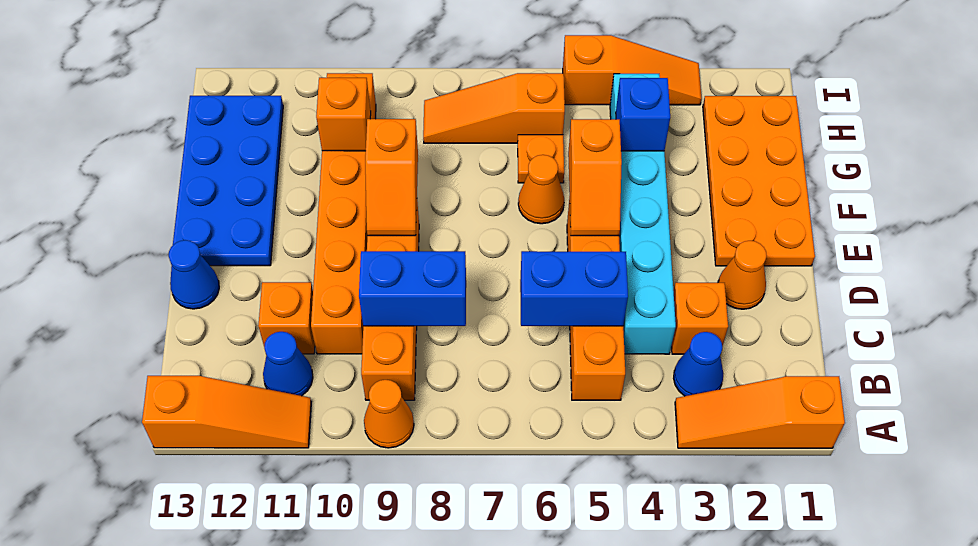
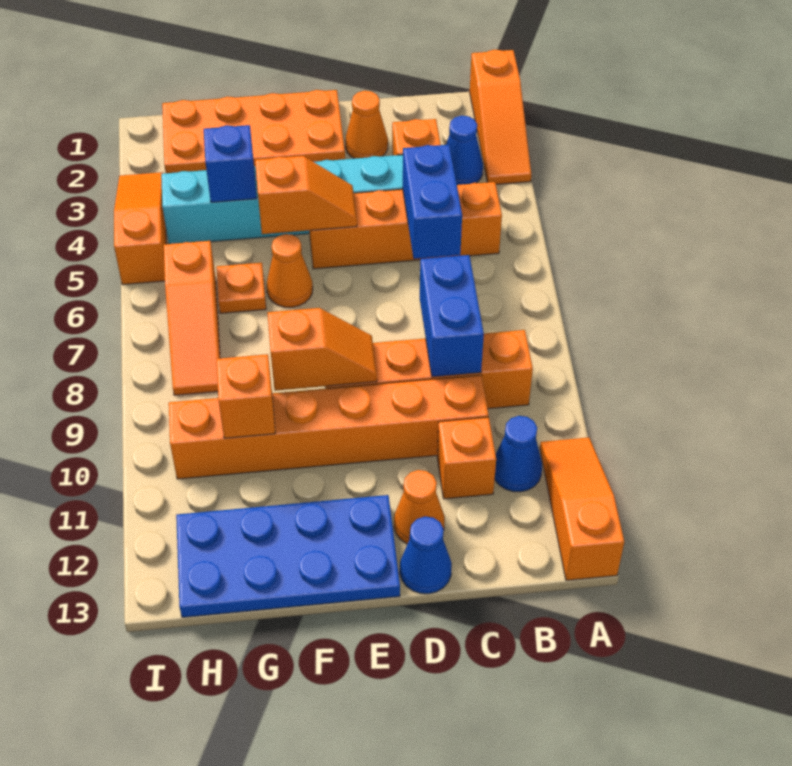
orange cone A9 level 1 -> orange cone D12 level 1

